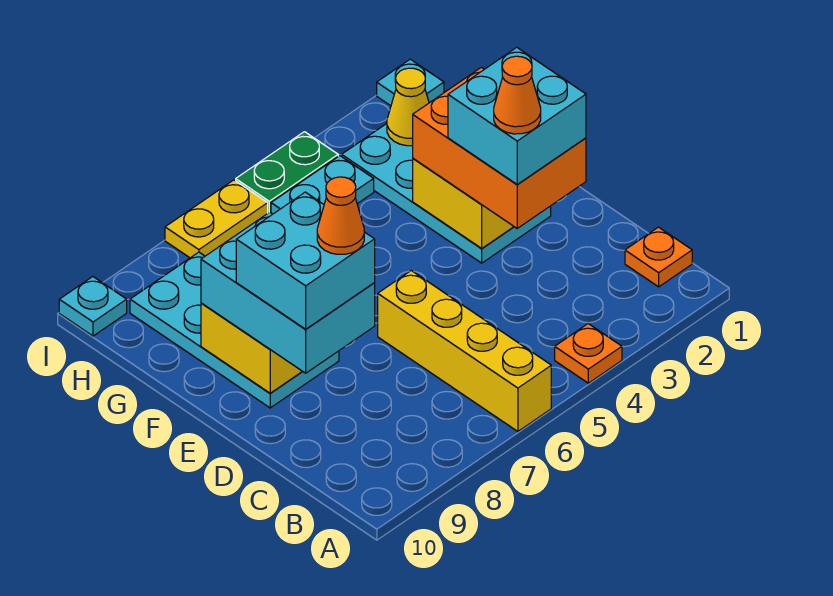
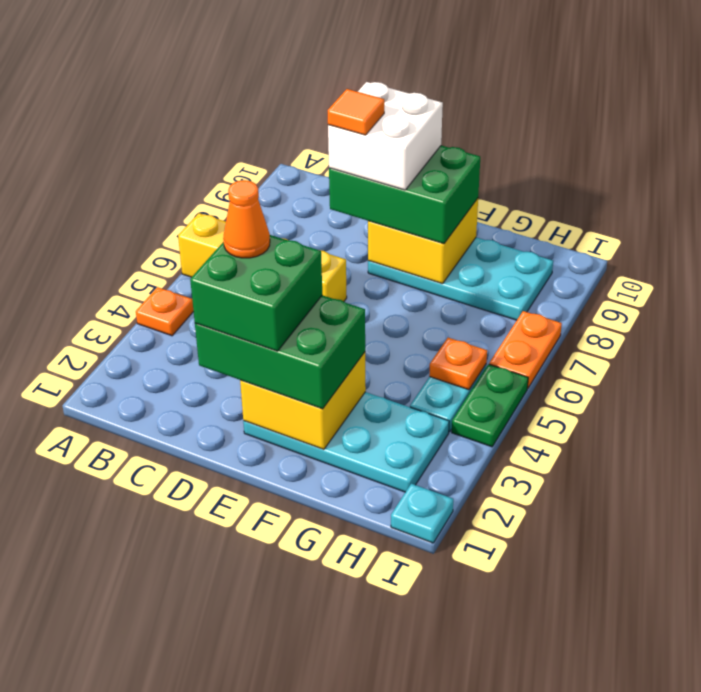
orange plate B1 level 1 -> orange plate H5 level 2
orange brick D2:F3 level 3 -> green brick D2:F3 level 3
cyan brick D2:E3 level 4 -> green brick D2:E3 level 4
cyan brick D8:F9 level 3 -> green brick D8:F9 level 3
cyan brick D8:E9 level 4 -> white brick D8:E9 level 4
orange cone D8 level 5 -> orange tile D8 level 5
yellow cone H2 level 2 -> none
yellow plate I6:I7 level 1 -> orange plate I6:I7 level 1
cyan plate I10 level 1 -> none

